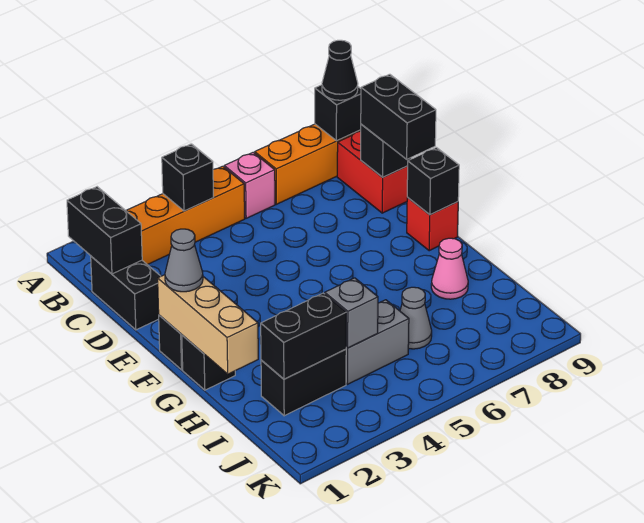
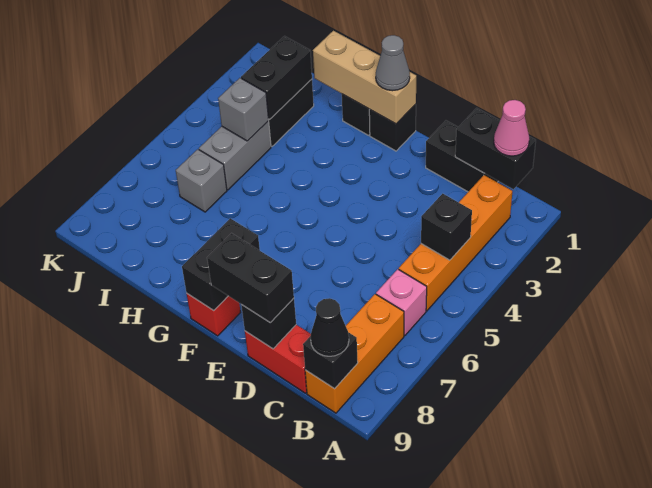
black brick F9 level 2 -> black brick F8:F9 level 2
pink cone H8 level 1 -> pink cone B1 level 3
grey cone I6 level 1 -> grey brick I6 level 1

